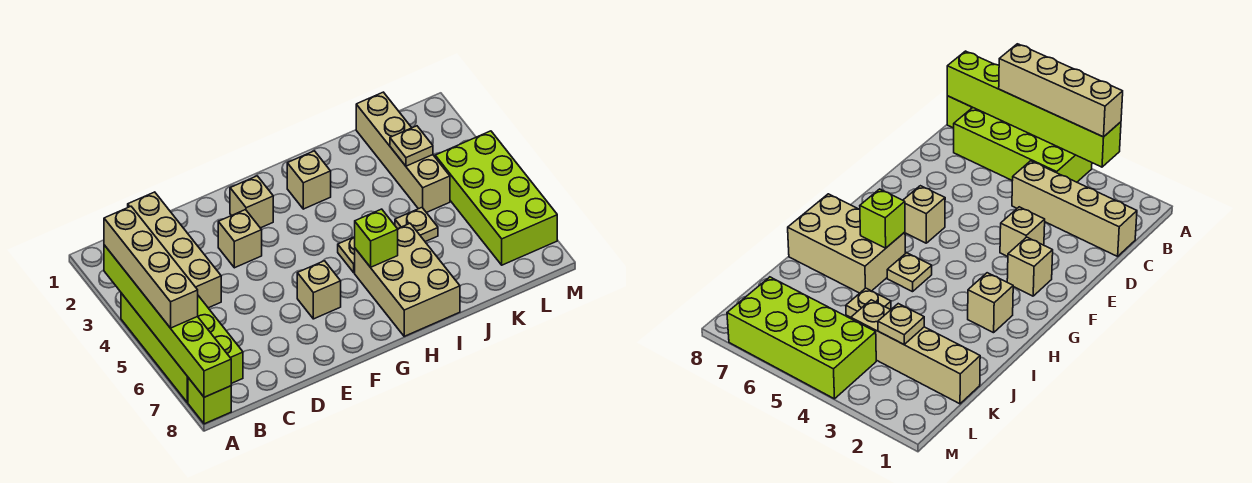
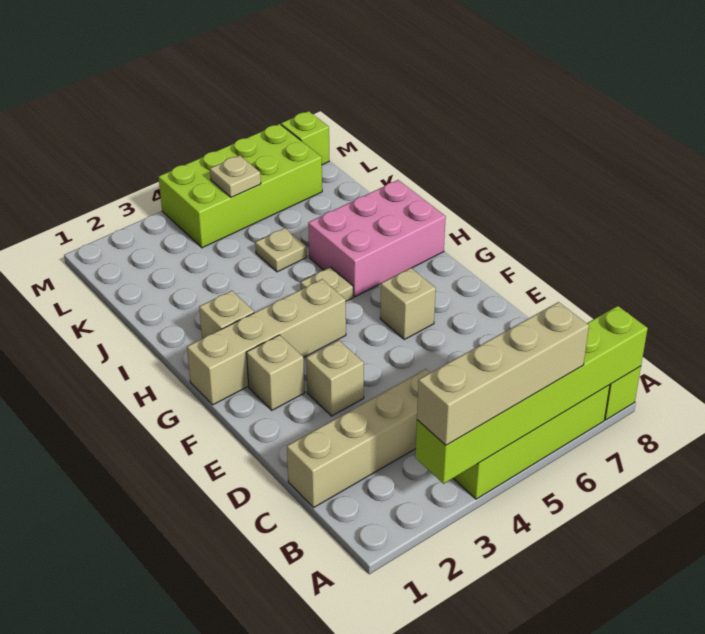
tan brick H6:I8 level 1 -> pink brick H6:I8 level 1
lime brick H6 level 2 -> lime brick M8 level 1
tan brick K1:K4 level 1 -> tan brick G1:G4 level 1
tan plate K3 level 2 -> tan plate L5 level 2

